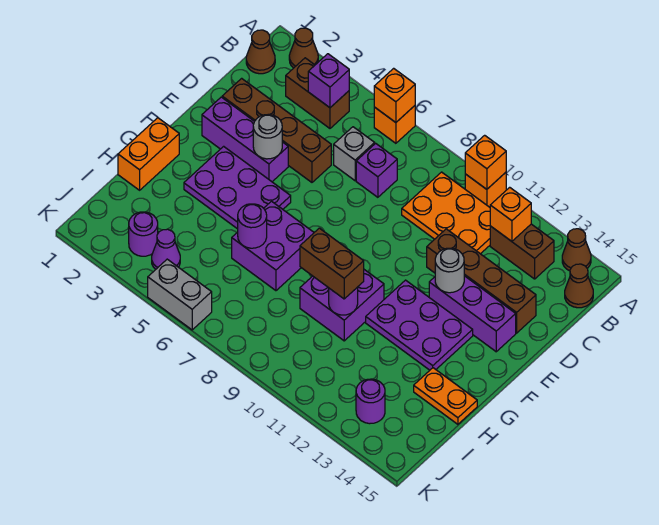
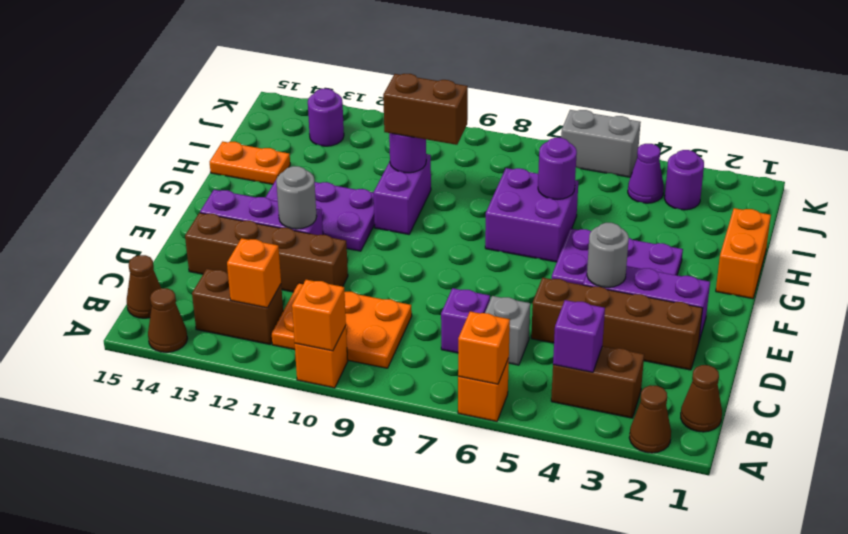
purple brick G9:H10 level 1 -> purple brick G10:H10 level 1

